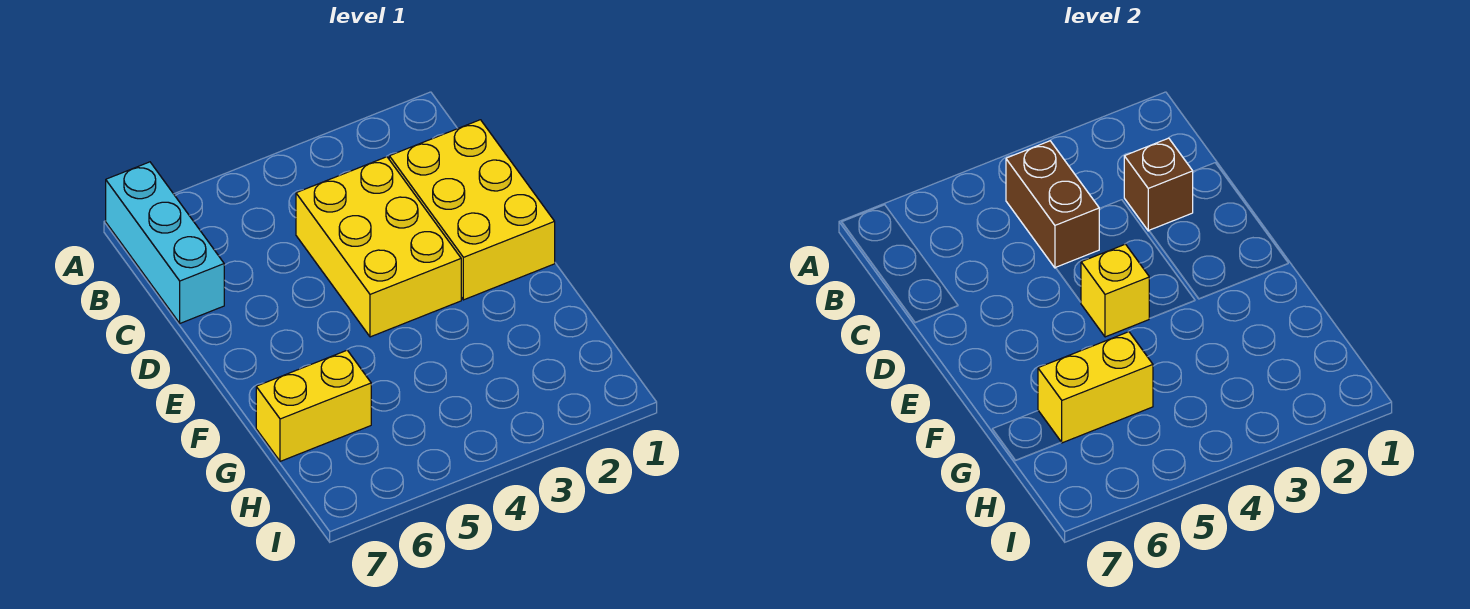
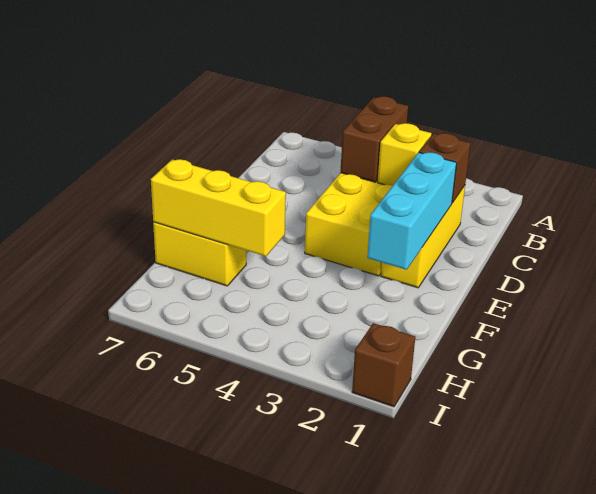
cyan brick A7:C7 level 1 -> cyan brick D2:F2 level 2
yellow brick C1:E2 level 1 -> yellow brick C2:E2 level 1
yellow brick E4 level 2 -> yellow brick C3 level 2
yellow brick G5:G6 level 2 -> yellow brick G5:G7 level 2
none -> brown brick I1 level 1

